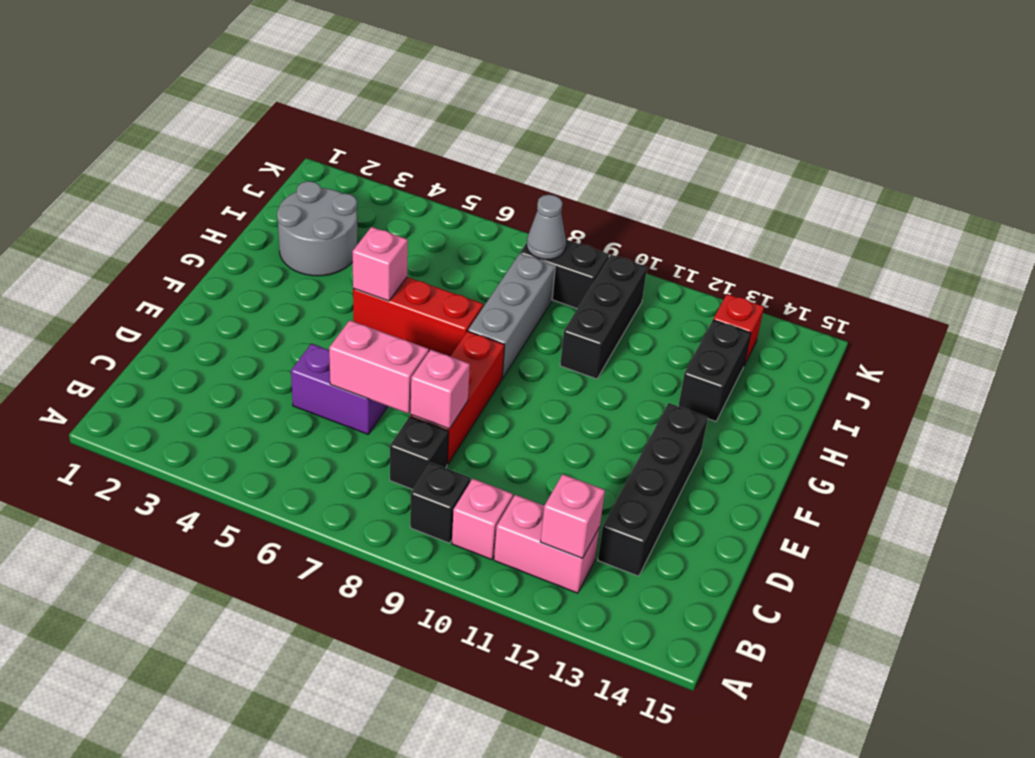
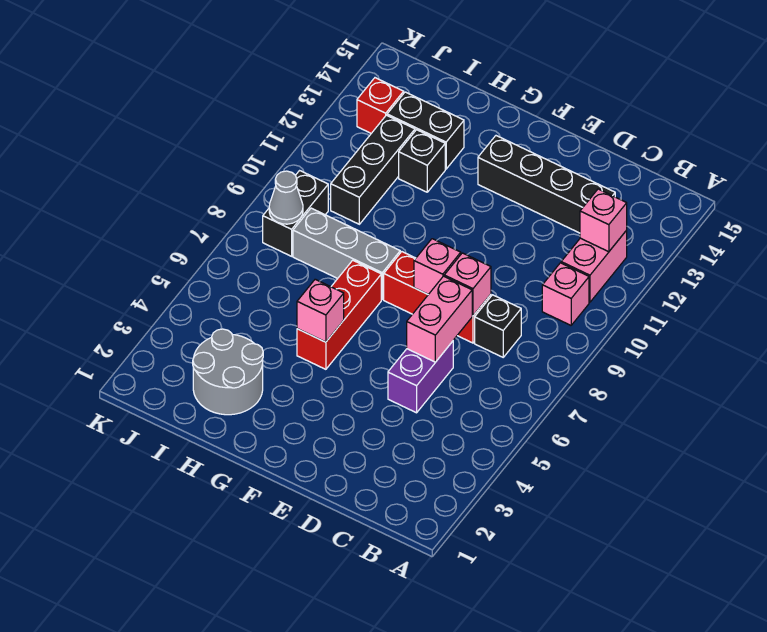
black brick B9 level 1 -> black brick H12 level 1
none -> pink brick E8 level 2
black brick H10:J10 level 1 -> black brick I10:I12 level 1

